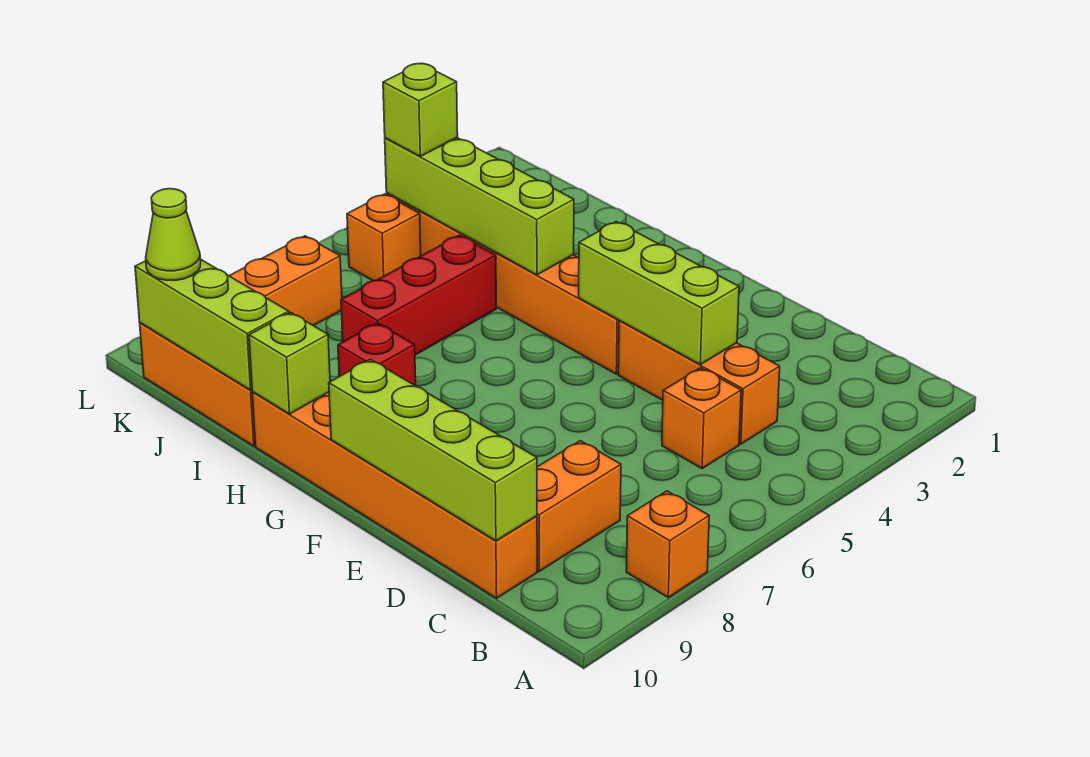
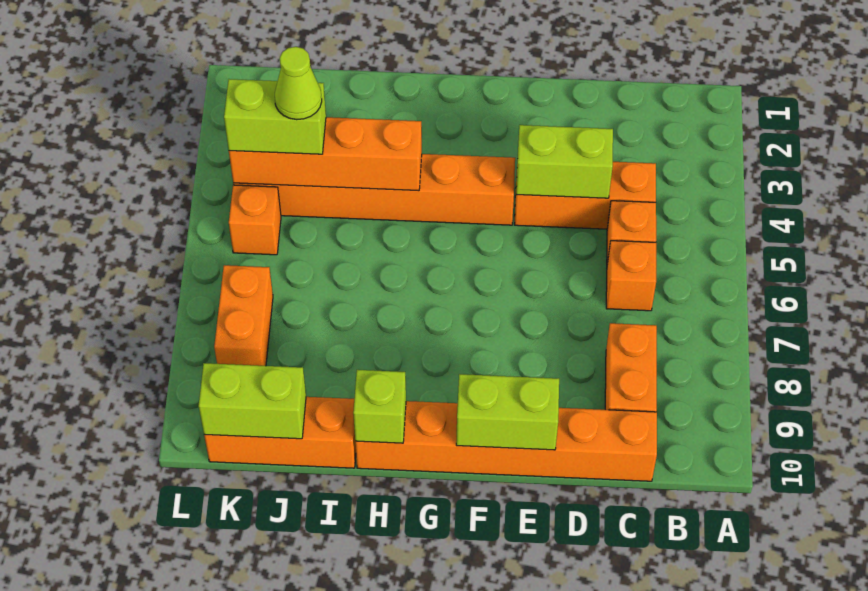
orange brick A8 level 1 -> orange brick C6 level 1
lime brick C10:F10 level 2 -> lime brick E10:F10 level 2
lime brick D4:F4 level 2 -> lime brick D4:E4 level 2
lime brick H4:K4 level 2 -> orange brick H4:K4 level 2
red brick H8 level 1 -> none
red brick I5:I7 level 1 -> none
lime brick I10:K10 level 2 -> lime brick J10:K10 level 2
lime brick K4 level 3 -> lime brick J4:K4 level 3
lime cone K10 level 3 -> lime cone J4 level 4

